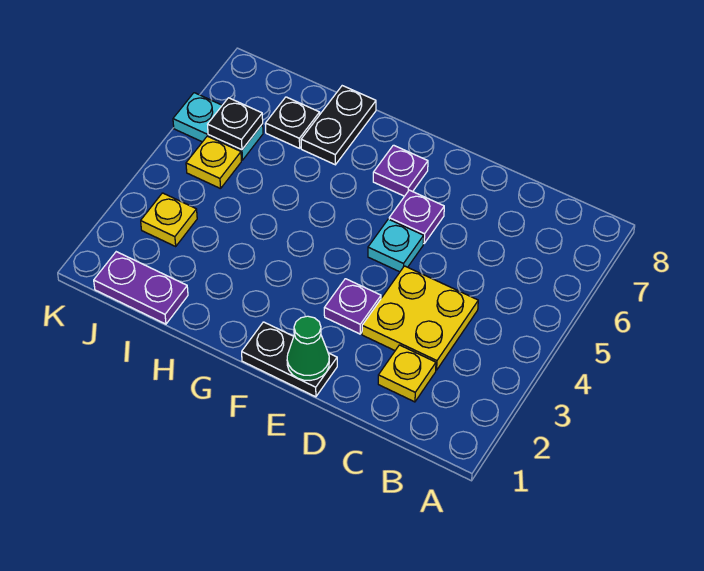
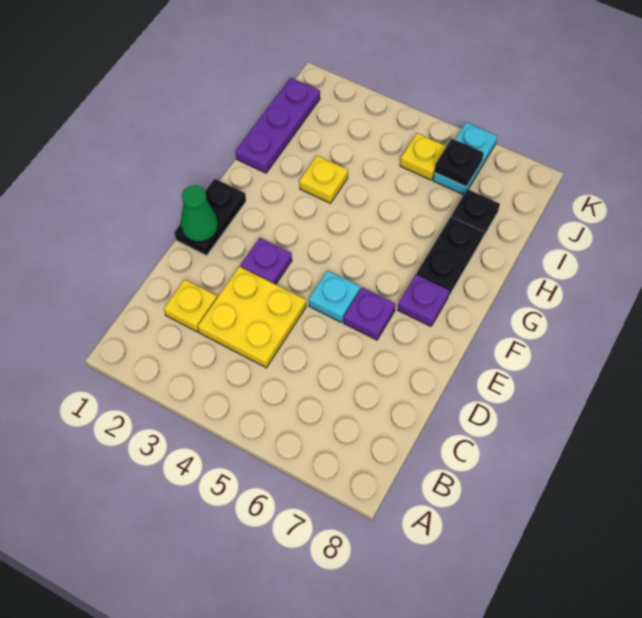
black plate H7:H8 level 1 -> black plate G7:H7 level 1
purple plate I1:J1 level 1 -> purple plate H1:J1 level 1
yellow plate J3 level 1 -> yellow plate H3 level 1

